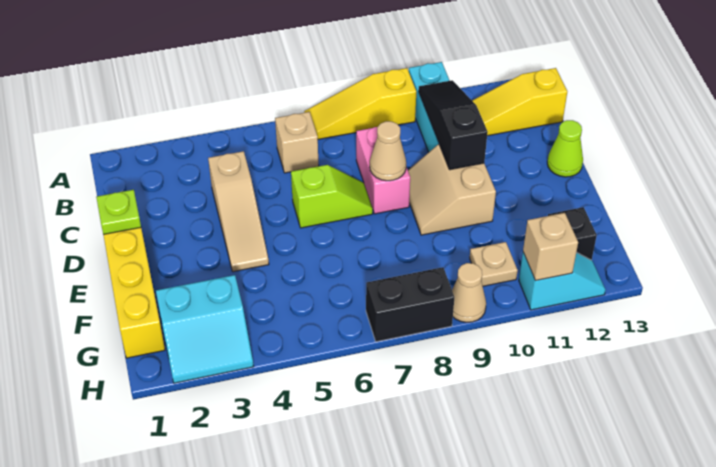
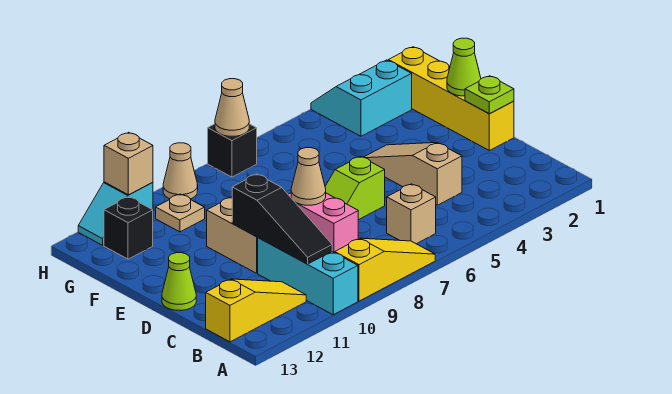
none -> lime cone E1 level 2
black brick H7:H8 level 1 -> black brick H7 level 1
none -> tan cone H7 level 2

